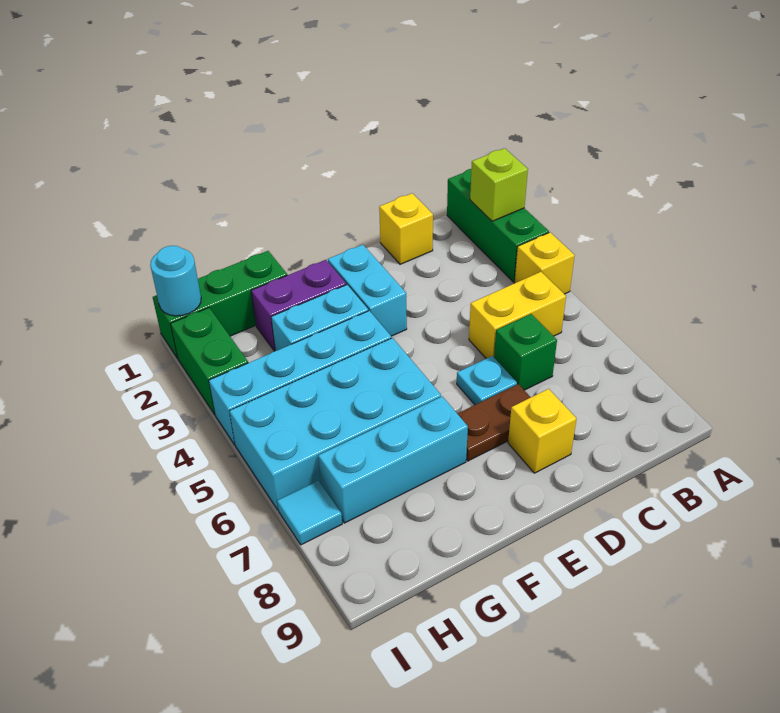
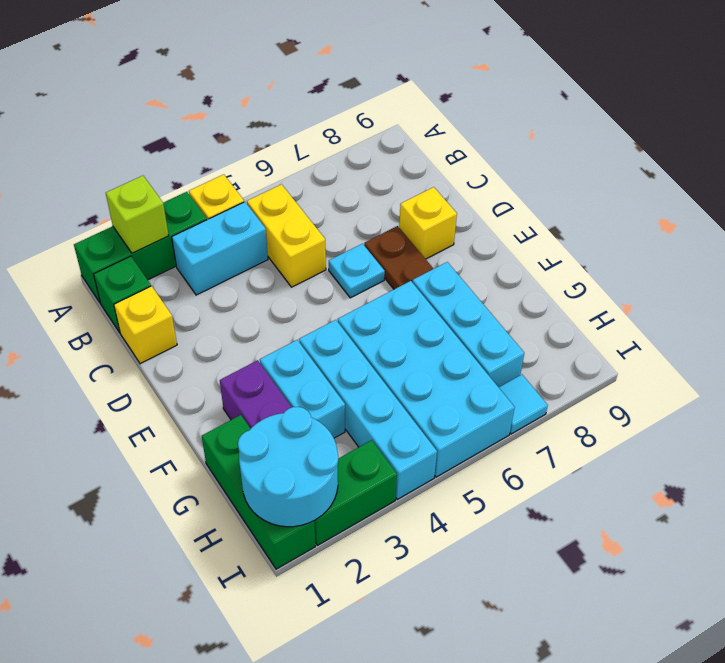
green brick C6 level 1 -> green brick B1 level 1
cyan brick E2:E3 level 1 -> cyan brick B3:B4 level 1
cyan round brick I1 level 2 -> cyan round brick H1:I2 level 2

